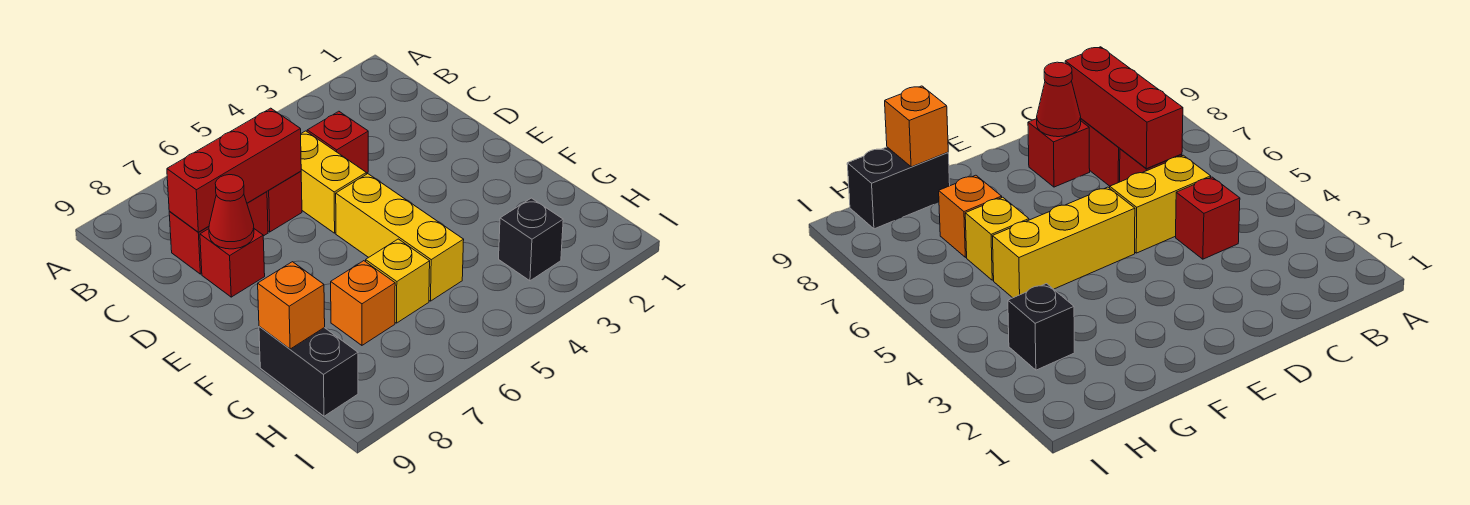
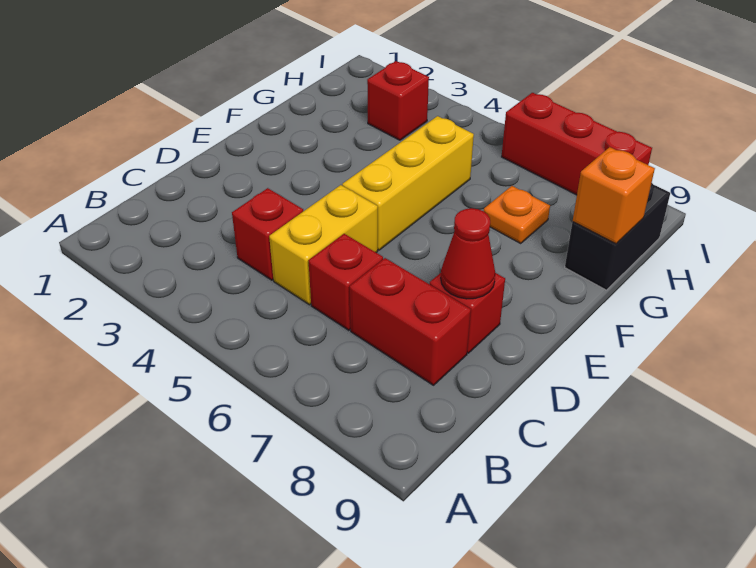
red brick C6:C8 level 2 -> red brick I6:I8 level 1
yellow brick G6 level 1 -> none
orange brick G7 level 1 -> orange plate G7 level 1
black brick H3 level 1 -> red brick H3 level 1

